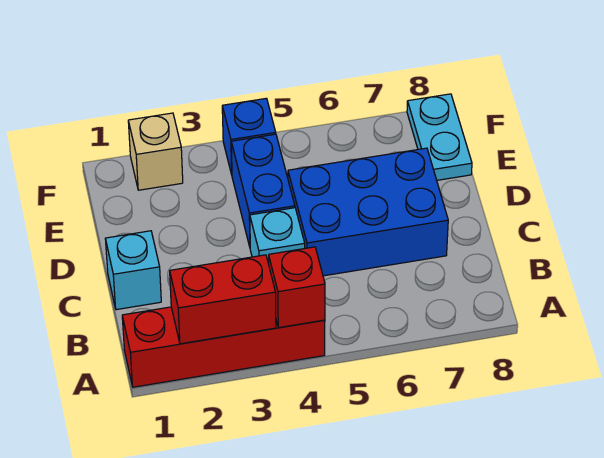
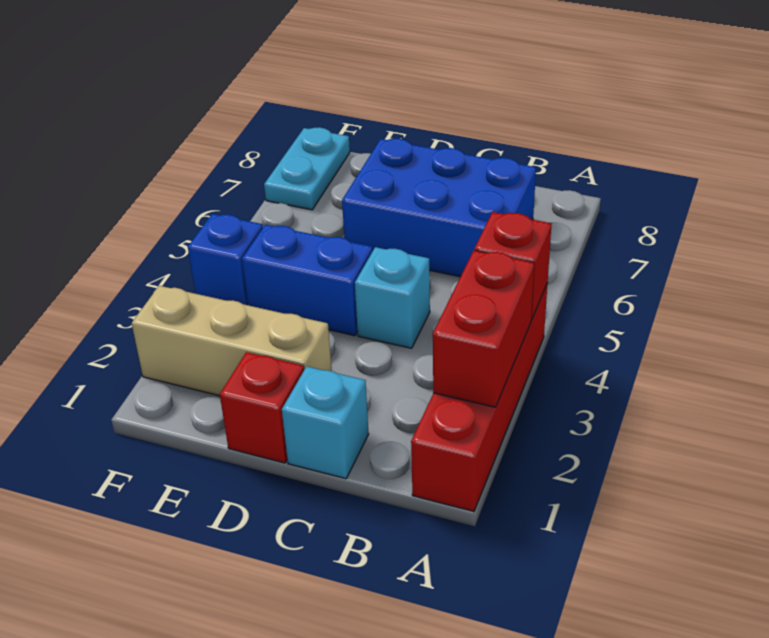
blue brick C5:D7 level 1 -> blue brick B6:D7 level 1
none -> red brick D1 level 1
cyan plate E8:F8 level 1 -> cyan plate F7:F8 level 1
tan brick F2 level 1 -> tan brick D2:F2 level 1

